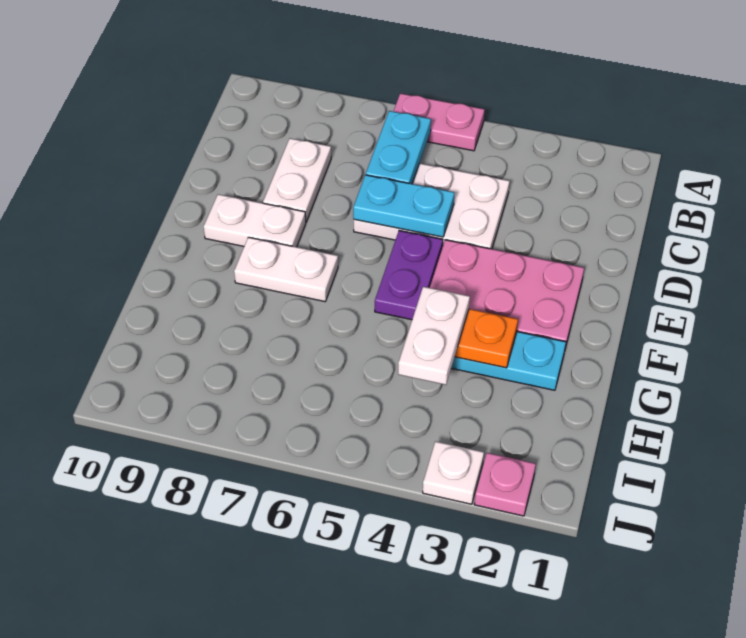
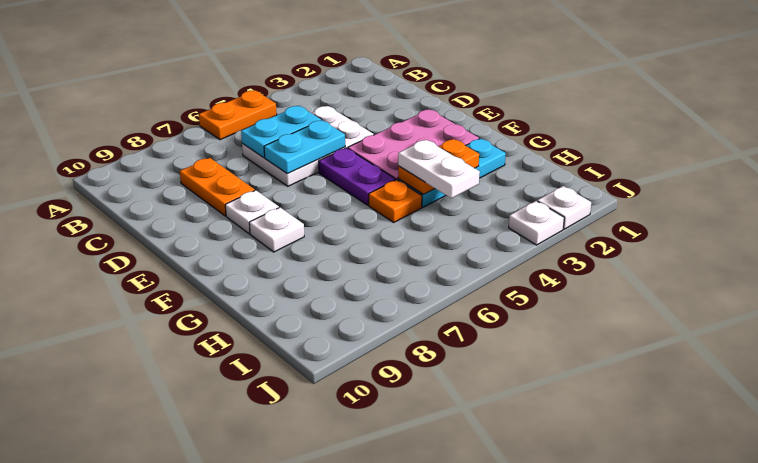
pink plate A5:A6 level 1 -> orange plate A5:A6 level 1
cyan plate B6:C6 level 2 -> cyan plate C5:C6 level 2
white plate C8:D8 level 1 -> orange plate C8:D8 level 1
white plate E8:E9 level 1 -> white plate E8 level 1
white plate F7:F8 level 1 -> white plate F8 level 1
none -> orange plate G5 level 1
pink plate J2 level 1 -> white plate J2 level 1

